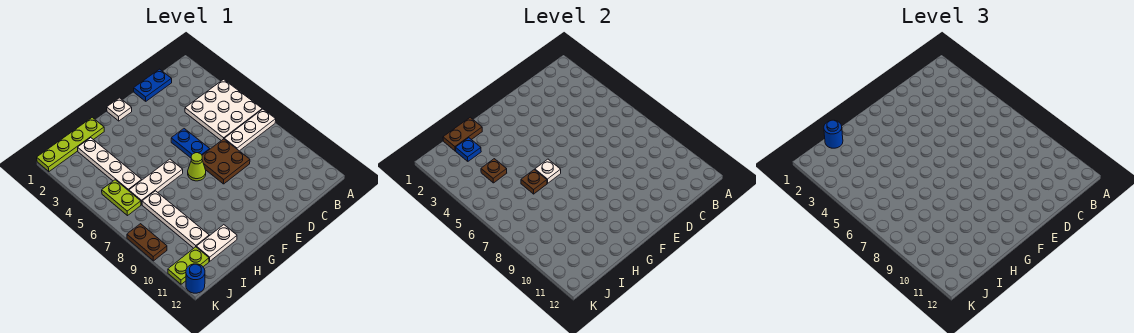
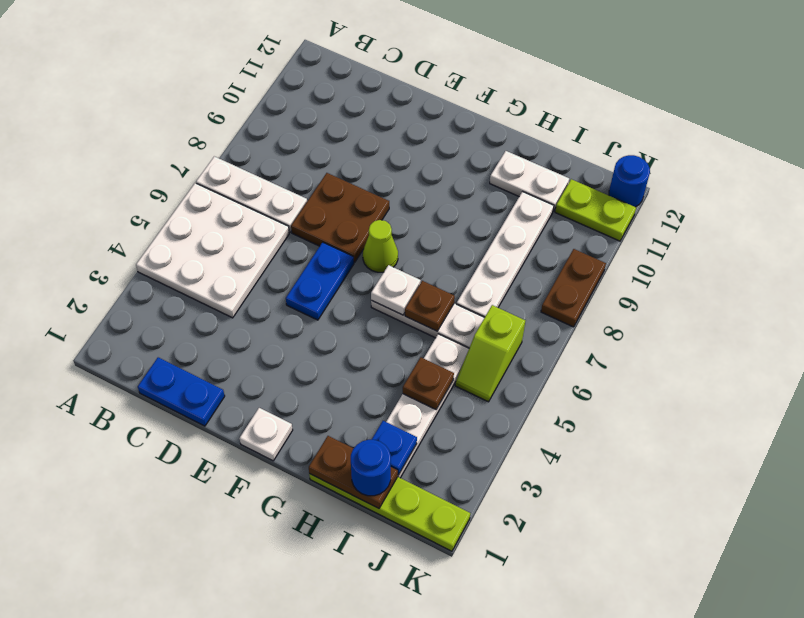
lime plate J5:J6 level 1 -> lime slope J5:J6 level 1 top 6

